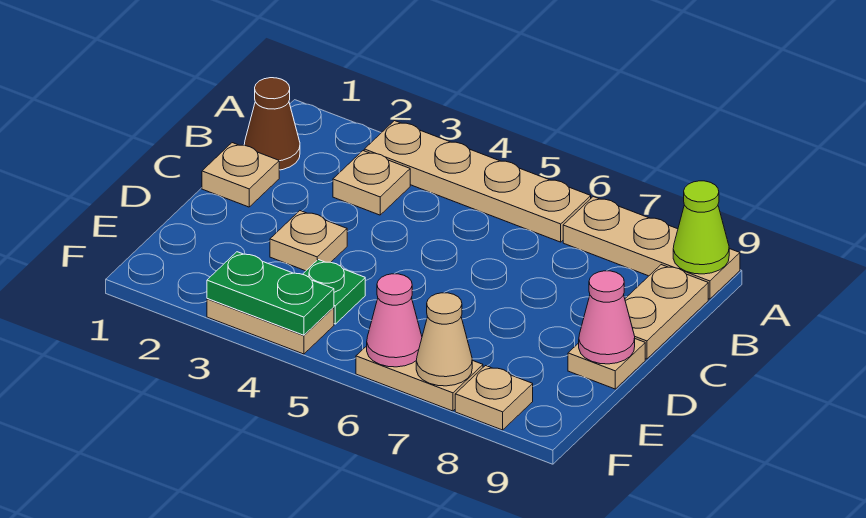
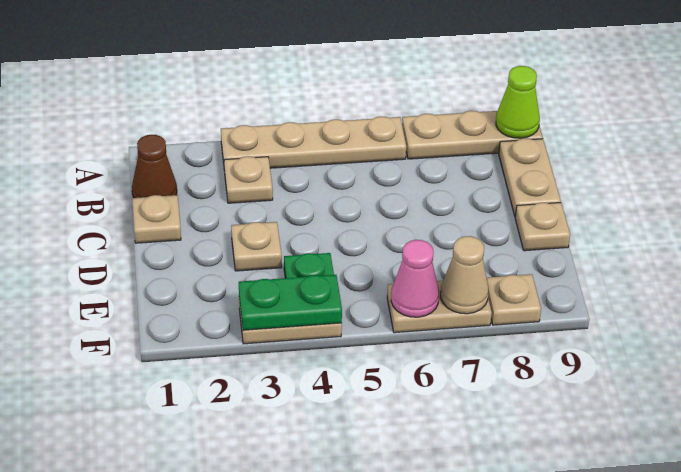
pink cone D9 level 2 -> none

